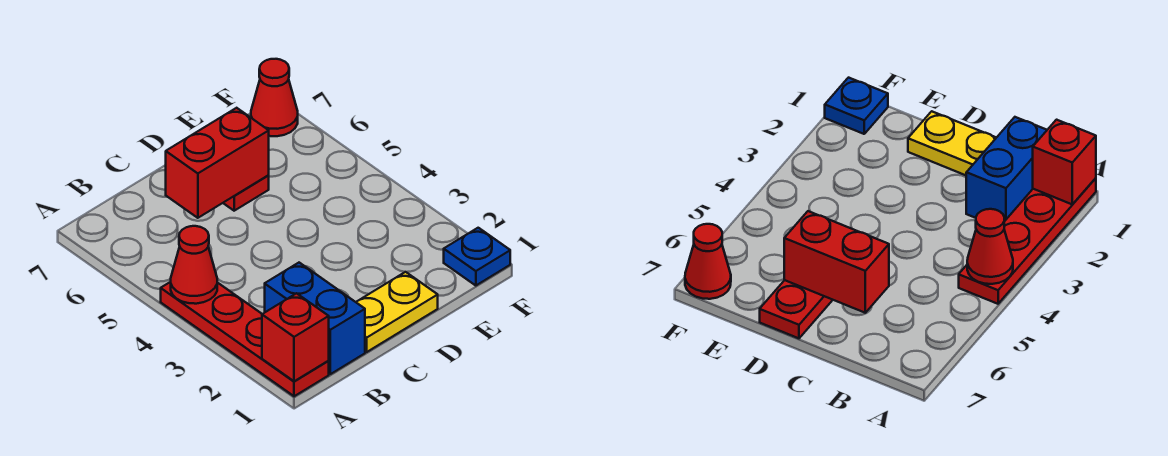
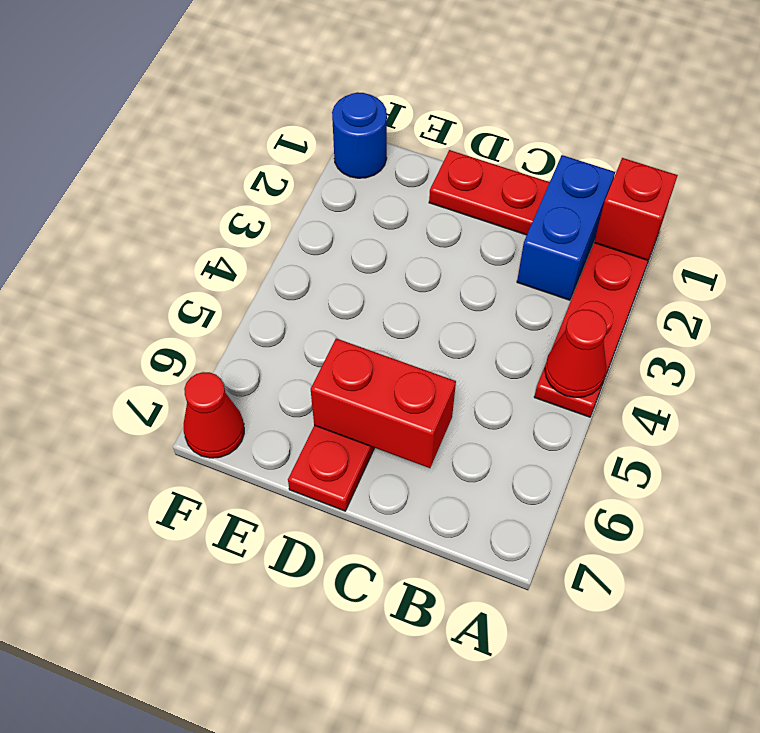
yellow plate C1:D1 level 1 -> red plate C1:D1 level 1
blue plate F1 level 1 -> blue round brick F1 level 1

